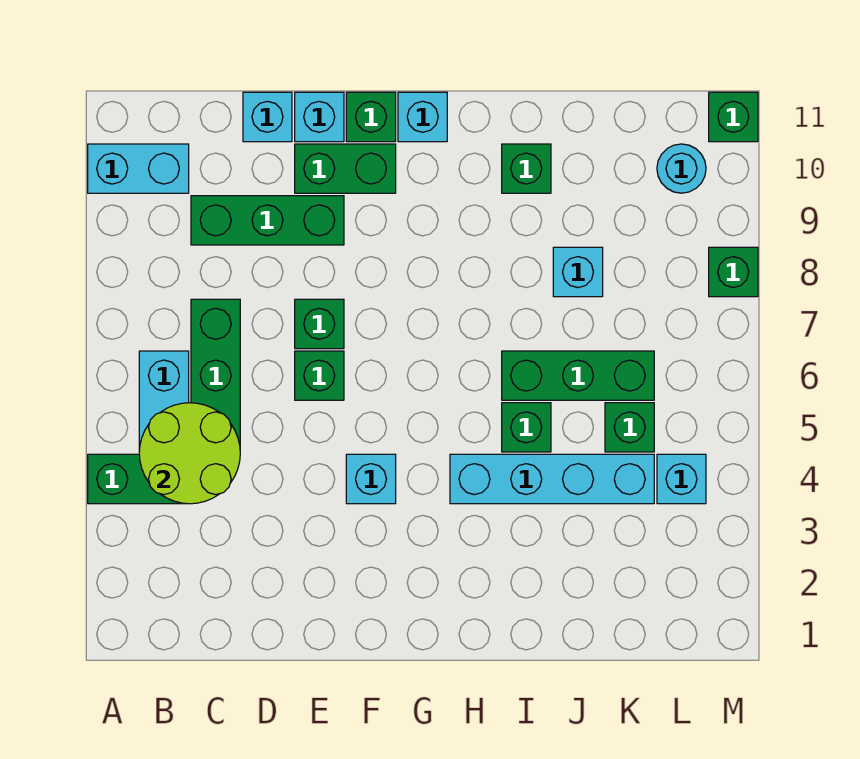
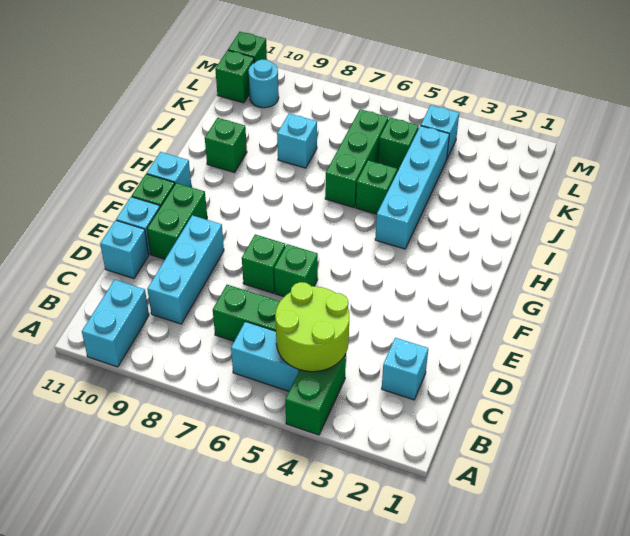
green brick C9:E9 level 1 -> cyan brick C9:E9 level 1
cyan brick F4 level 1 -> cyan brick C2 level 1
green brick M8 level 1 -> green brick L11 level 1

